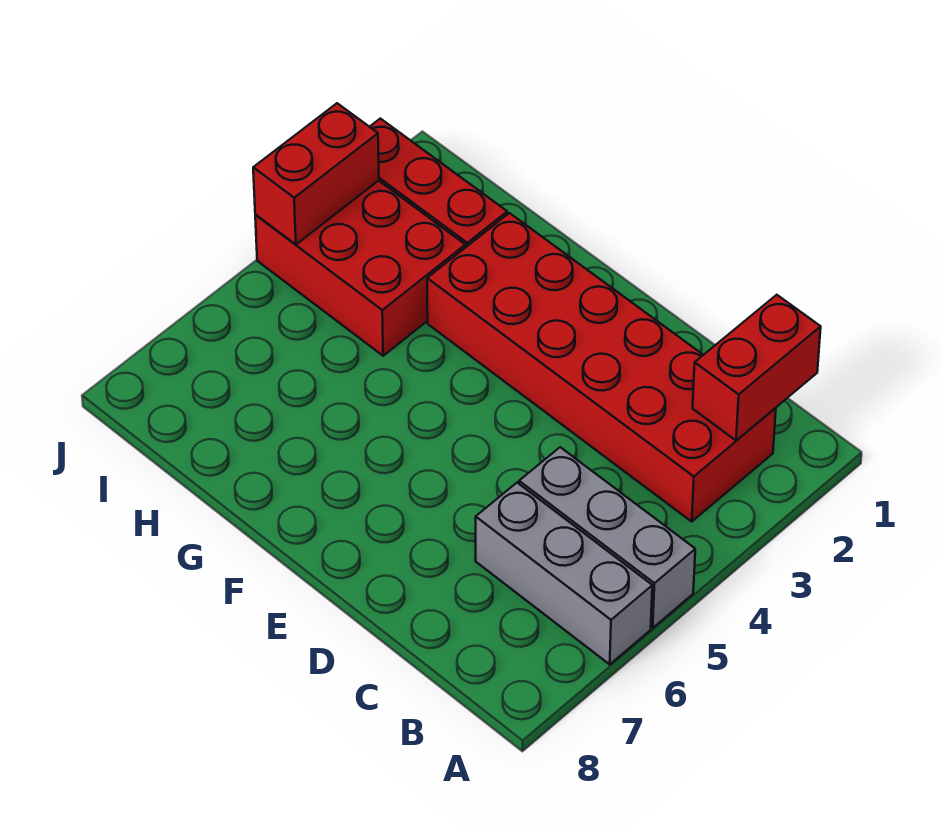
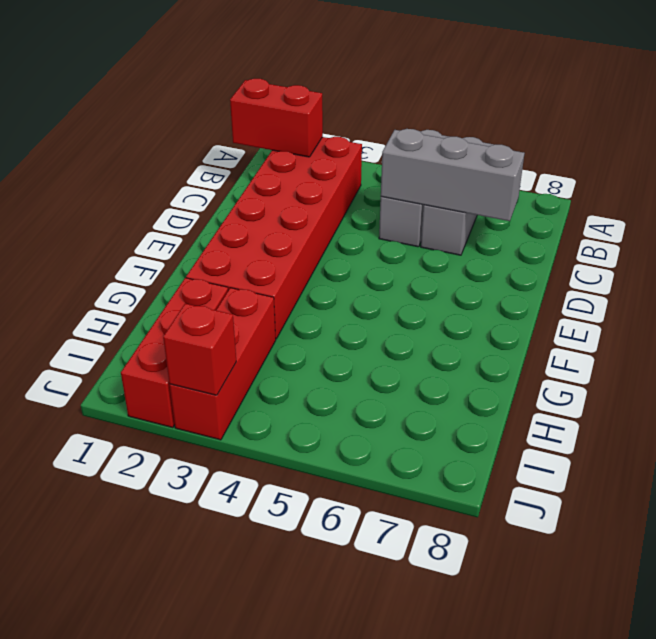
none -> grey brick C5:C7 level 2
red brick H3:J4 level 1 -> red brick H3:J3 level 1
red brick J3:J4 level 2 -> red brick J3 level 2

